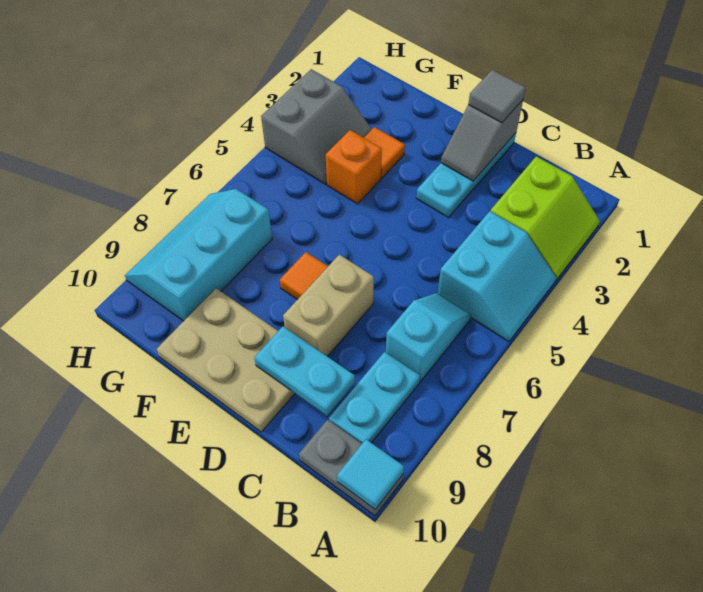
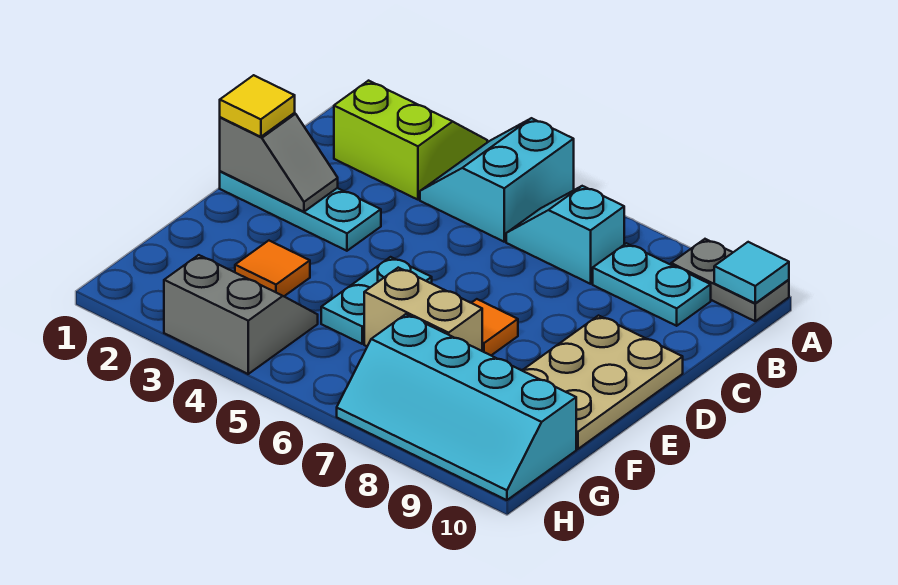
cyan slope A4:B5 level 1 top B -> cyan slope A4:B5 level 1 top 5
grey plate A10:B10 level 1 -> grey plate A9:A10 level 1
cyan plate C9:D9 level 2 -> cyan plate E5:F5 level 1
grey tile D1 level 3 -> yellow tile D1 level 3
tan brick D7:D8 level 1 -> tan brick F6:F7 level 1
orange brick F4 level 1 -> none
cyan slope G7:H9 level 1 top G -> cyan slope G7:H10 level 1 top G

